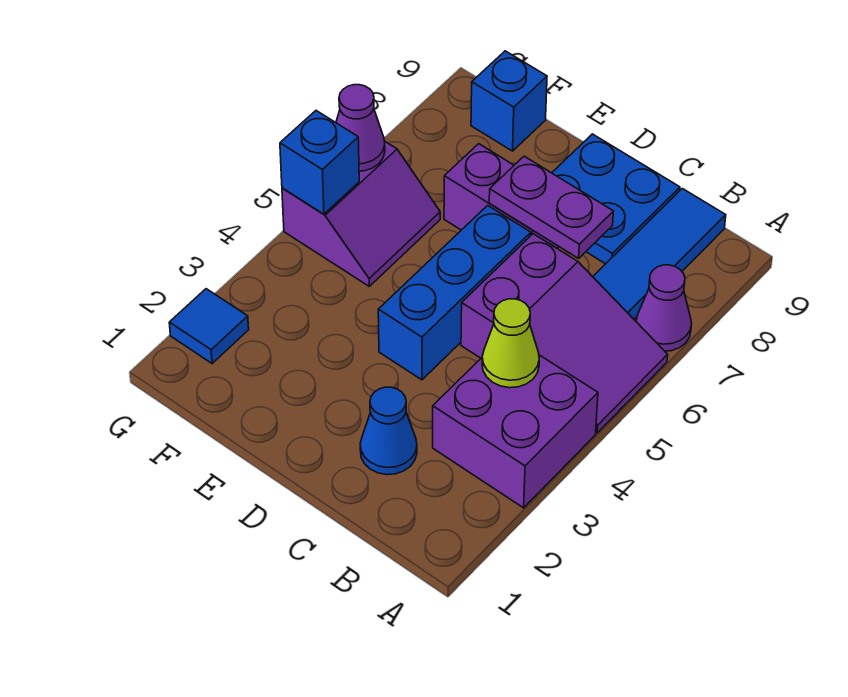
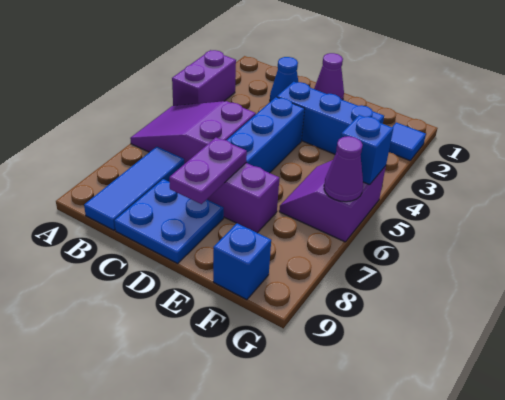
purple brick A3:B4 level 1 -> purple brick A3:A4 level 1
purple cone A7 level 1 -> purple cone D1 level 1
lime cone B4 level 2 -> none
purple plate C7:D7 level 2 -> purple plate D7:D8 level 2
none -> blue brick D3:F3 level 1

